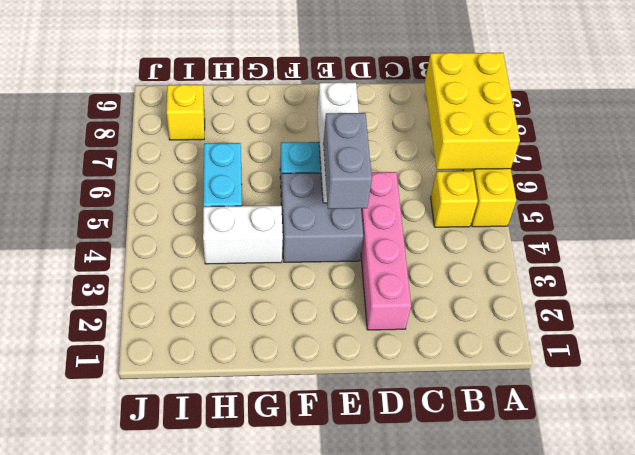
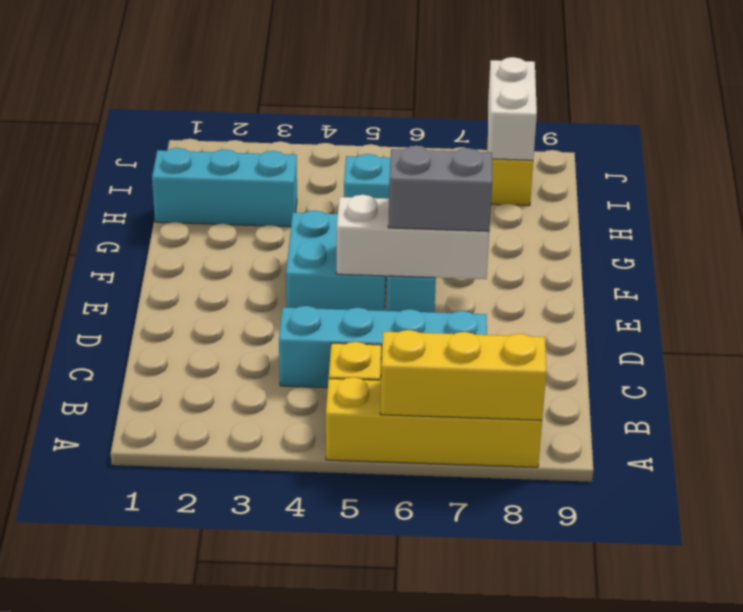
yellow brick A6:B8 level 2 -> yellow brick A6:A8 level 2
none -> cyan brick C4:C7 level 1
pink brick D2:D5 level 1 -> none
grey brick E4:F5 level 1 -> cyan brick E4:F5 level 1
grey brick E4:E5 level 3 -> grey brick E6:E7 level 3
white brick G4:H4 level 1 -> white brick I8:J8 level 2
none -> cyan brick H1:H3 level 1

